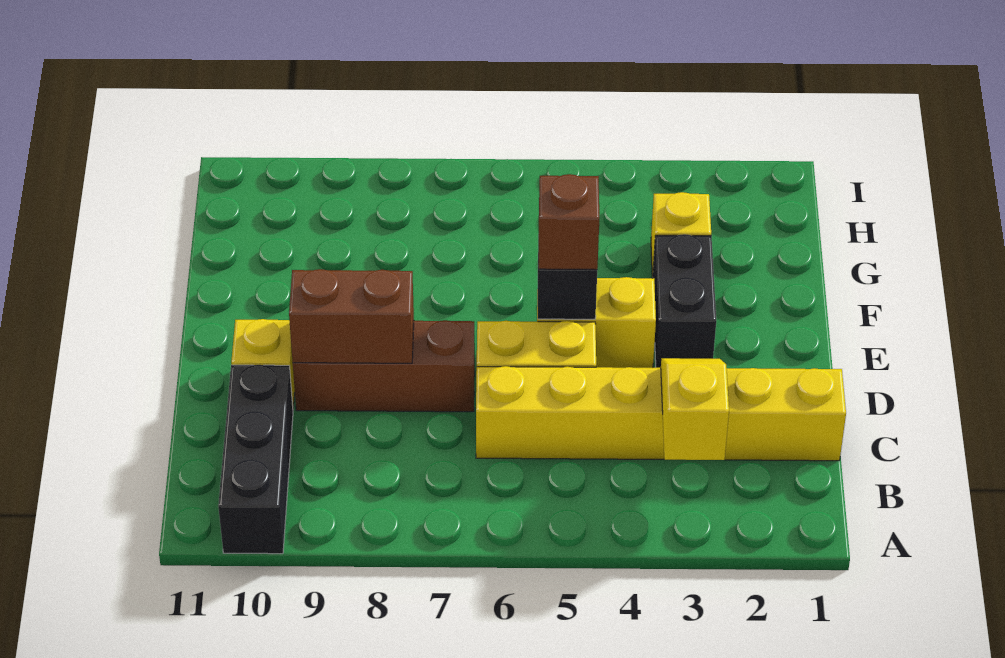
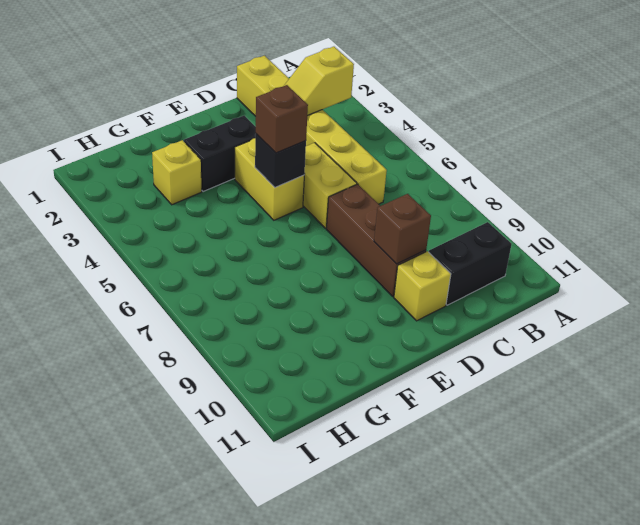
black brick A10:C10 level 1 -> black brick B10:C10 level 1
brown brick D8:D9 level 2 -> brown brick D9 level 2

